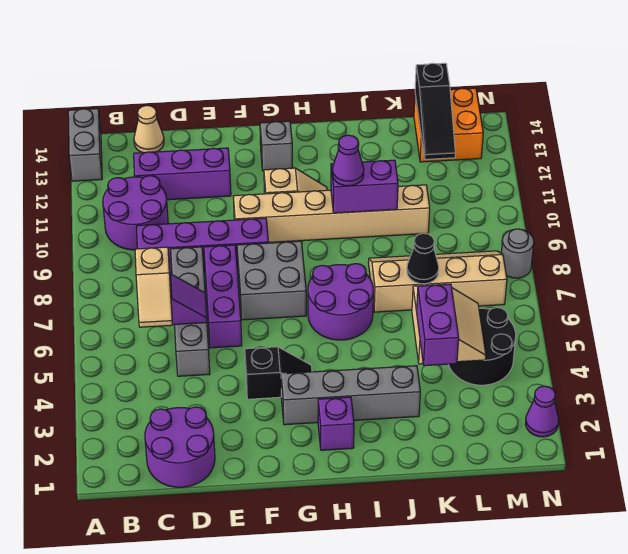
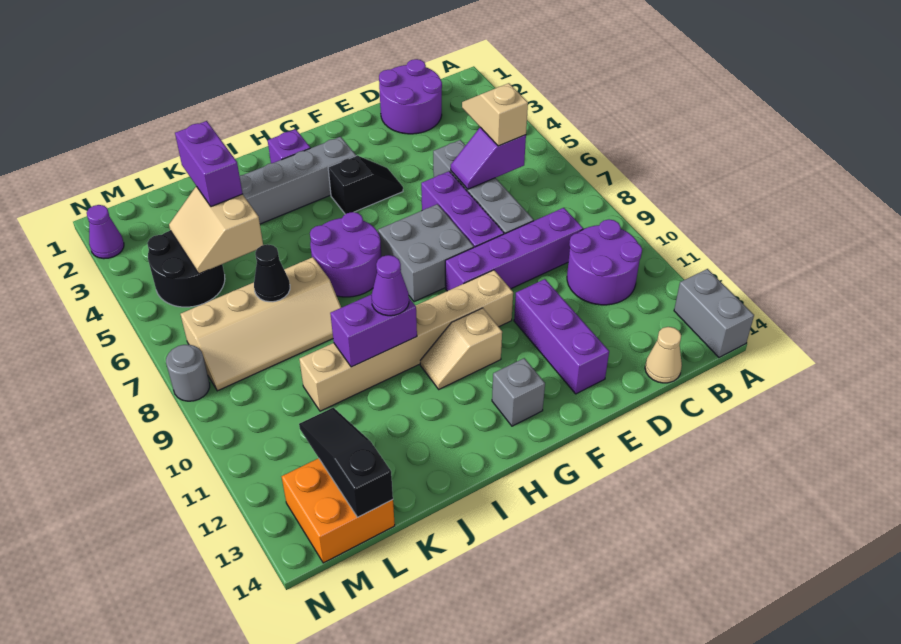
purple brick C12:E12 level 1 -> purple brick E11:E13 level 1
black slope F4:G4 level 1 top F -> black slope F4:G4 level 1 top G

